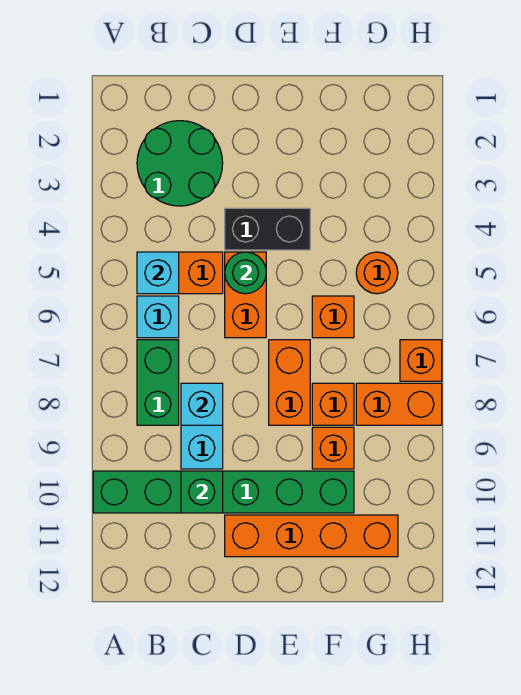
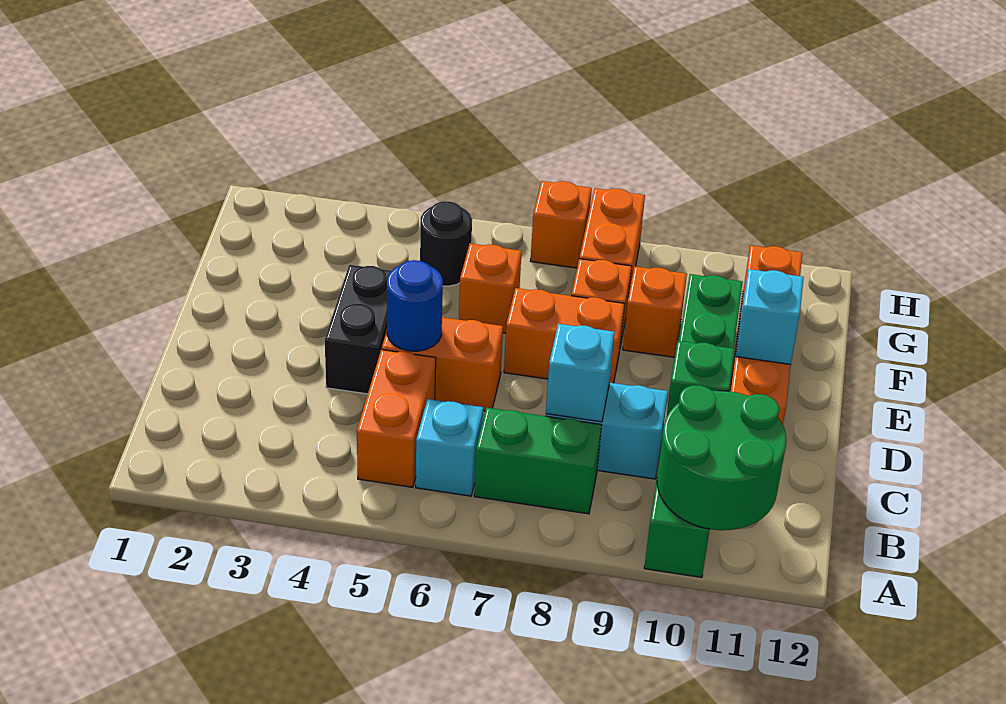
green round brick B2:C3 level 1 -> green round brick A10:B11 level 2
cyan brick B5 level 2 -> cyan brick E11 level 2
green round brick D5 level 2 -> blue round brick D5 level 2
orange round brick G5 level 1 -> black round brick G5 level 1

